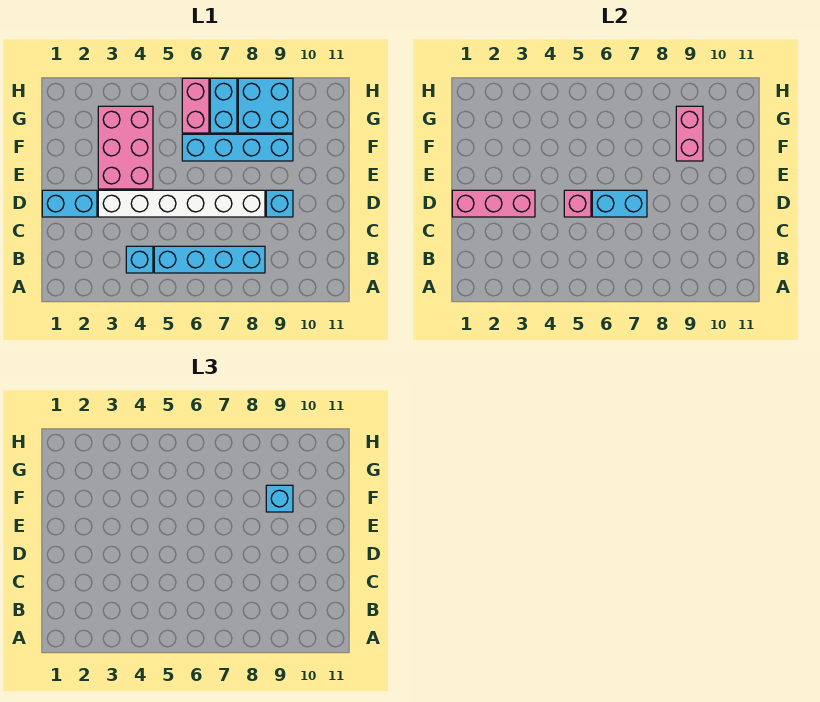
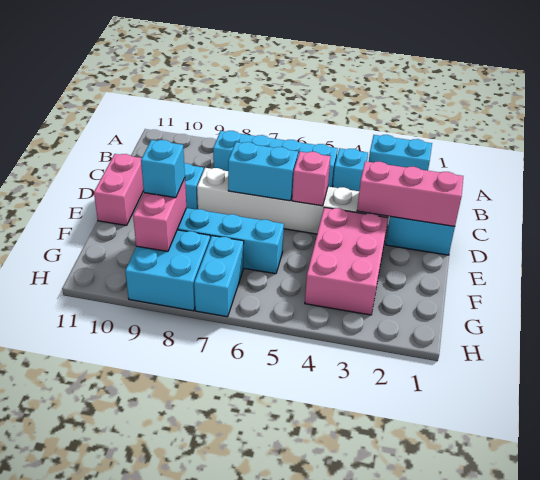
none -> cyan brick A2:A3 level 1
pink brick G6:H6 level 1 -> pink brick D11:E11 level 1

